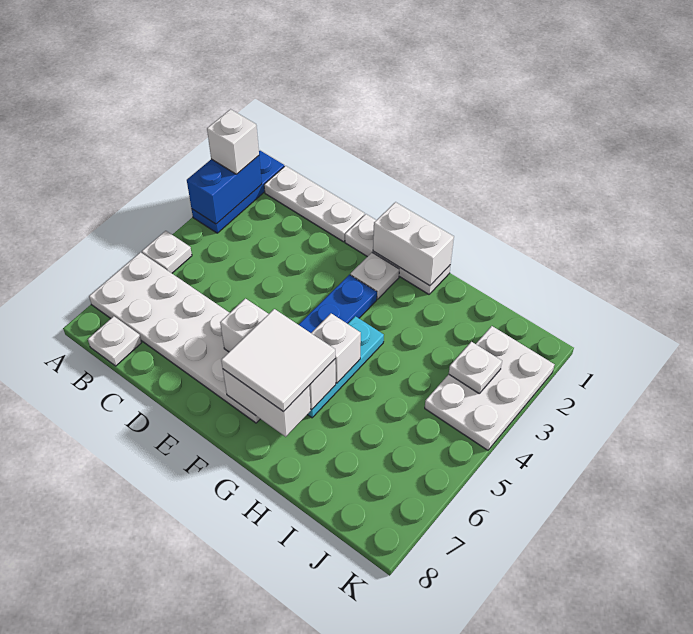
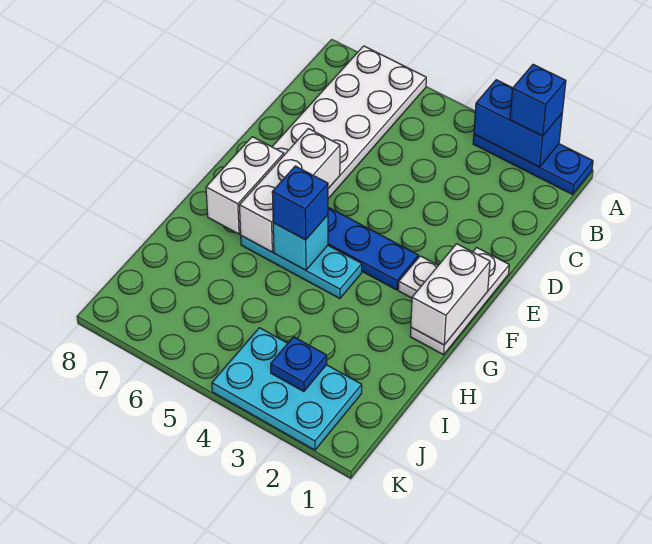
white brick A2 level 3 -> blue brick A2 level 3
white plate A5 level 1 -> none
white plate B1:D1 level 1 -> none
white plate B8 level 1 -> none
white tile F6:G7 level 3 -> none
white brick G5 level 2 -> cyan brick G5 level 2
none -> blue brick G5 level 3
white plate J2:K4 level 1 -> cyan plate J2:K4 level 1
white plate J3 level 2 -> blue plate J3 level 2

